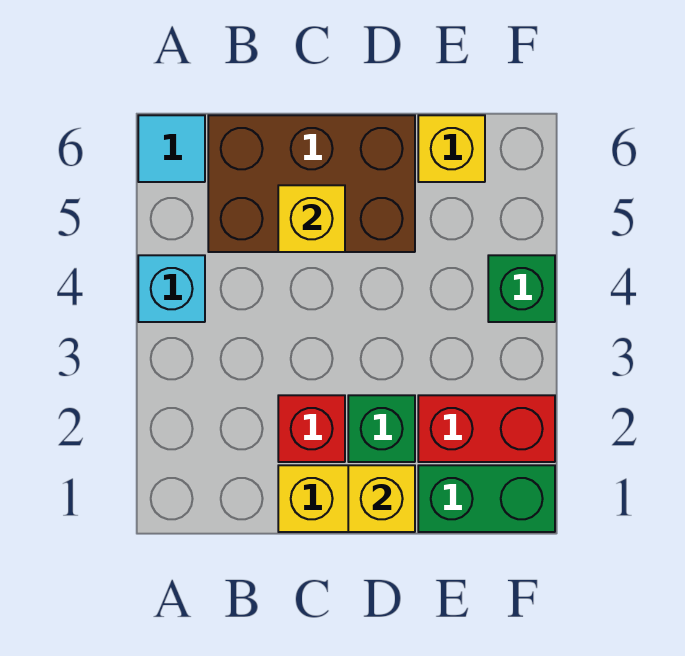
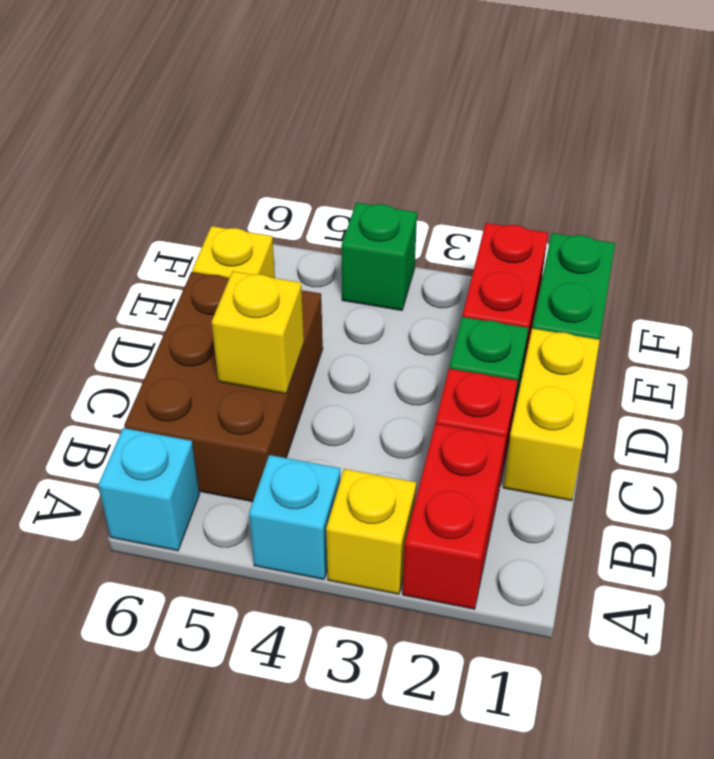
none -> red brick A2:B2 level 1
cyan tile A6 level 1 -> cyan brick A6 level 1
yellow brick D1 level 2 -> yellow brick A3 level 1

